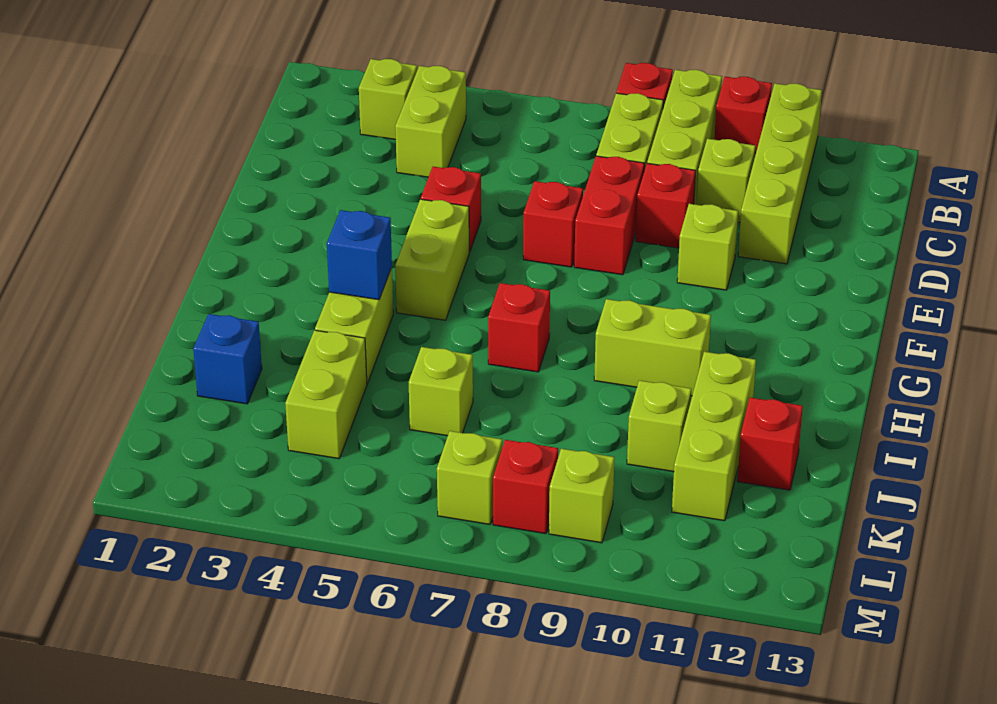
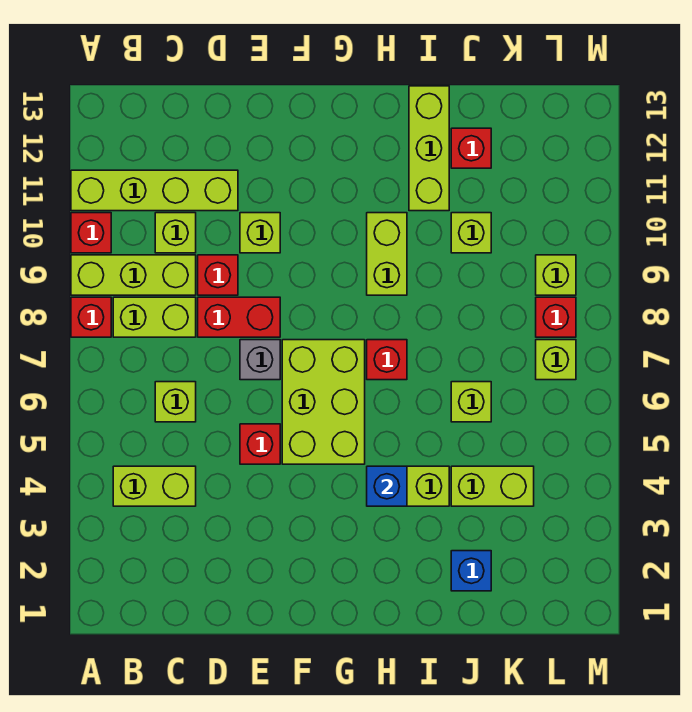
lime brick B3 level 1 -> lime brick C6 level 1
red brick E7 level 1 -> grey brick E7 level 1
lime brick F5:G5 level 1 -> lime brick F5:G7 level 1
lime brick I11:K11 level 1 -> lime brick I11:I13 level 1

